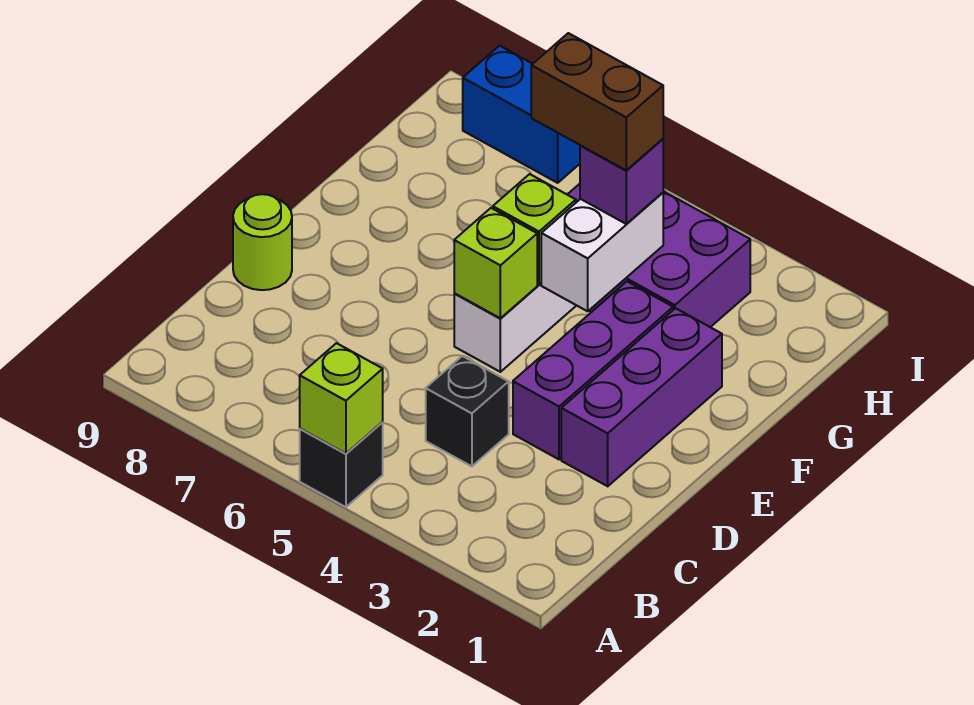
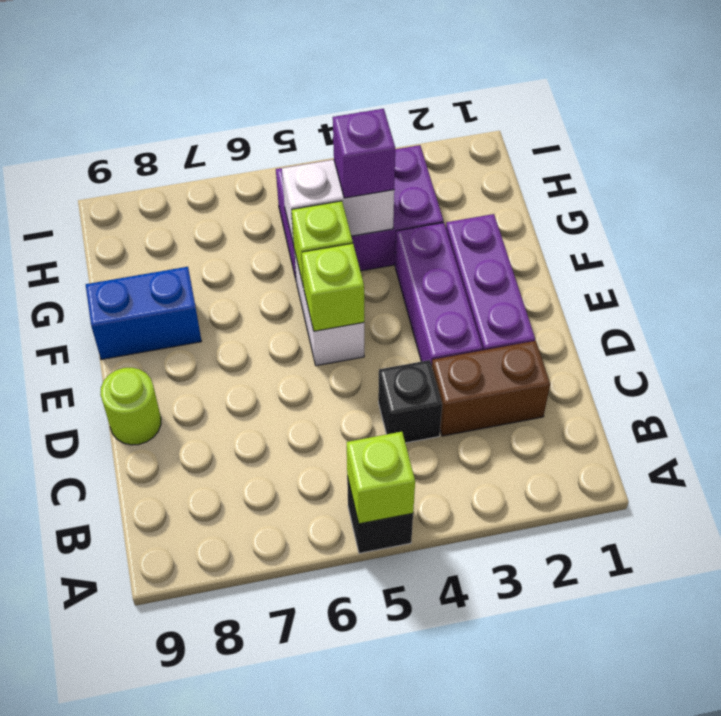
white brick F4:G4 level 2 -> white brick G4:G5 level 2
brown brick G4:G5 level 4 -> brown brick C2:C3 level 1
blue brick I7:I8 level 1 -> blue brick F8:F9 level 1

